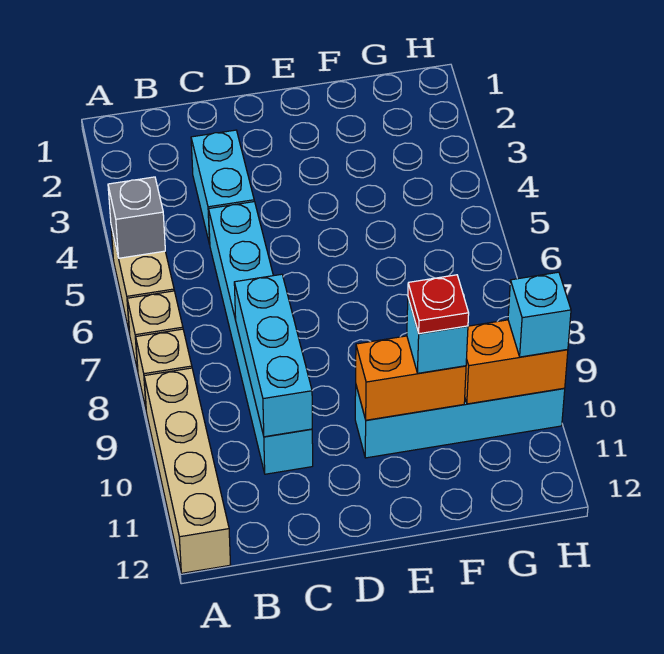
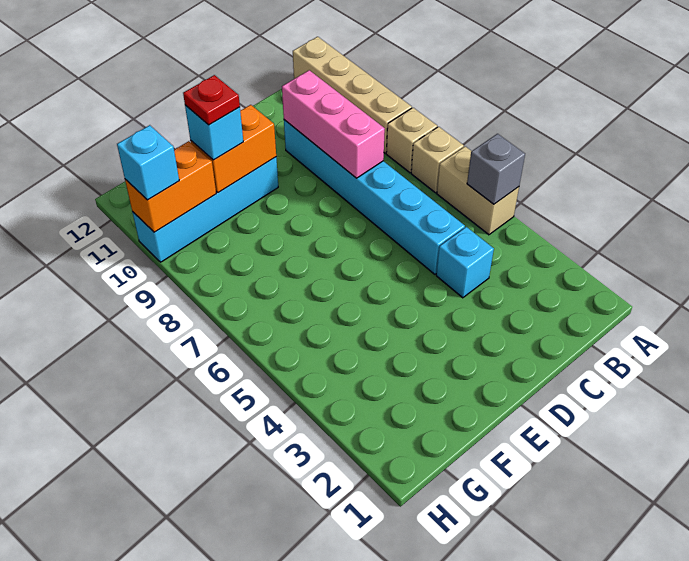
cyan brick C3:C4 level 1 -> cyan brick C4 level 1
cyan brick C8:C10 level 2 -> pink brick C8:C10 level 2

